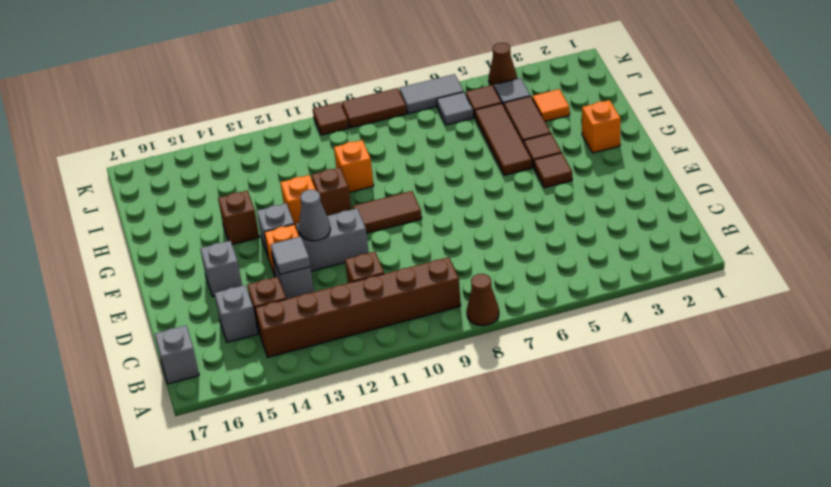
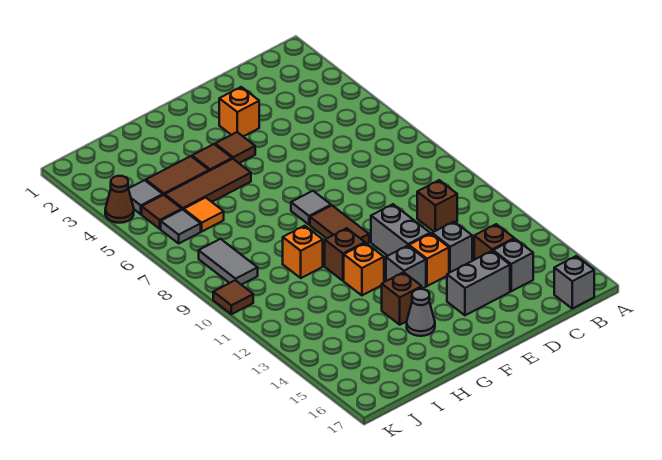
brown cone A8 level 1 -> none
brown brick B9:B14 level 1 -> none
grey tile D13 level 2 -> grey tile F8 level 1
grey cone E12 level 2 -> grey cone G15 level 1
grey brick E15 level 1 -> grey brick D15:E15 level 1
orange brick G2 level 1 -> orange brick E3 level 1
orange tile I3 level 1 -> orange tile I6 level 1
grey tile K6:K7 level 1 -> grey tile J8:J9 level 1
brown tile K8:K9 level 1 -> none

